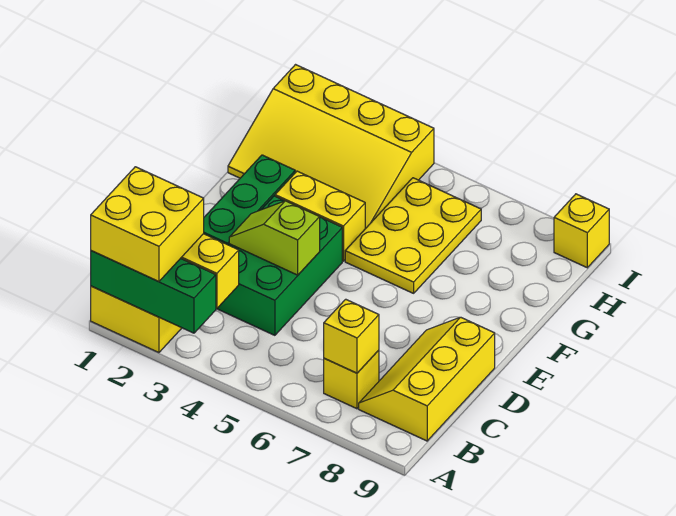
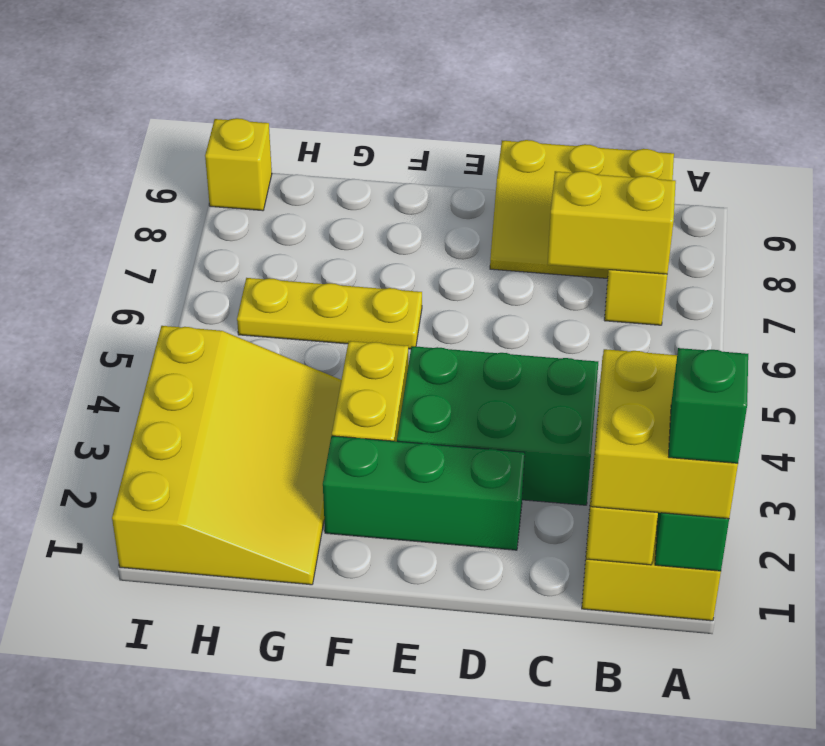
none -> green brick A1 level 4
yellow brick B7 level 2 -> yellow brick B7:C7 level 2
lime slope D3:D4 level 2 top 4 -> none
yellow plate F5:H6 level 1 -> yellow plate F6:H6 level 1

